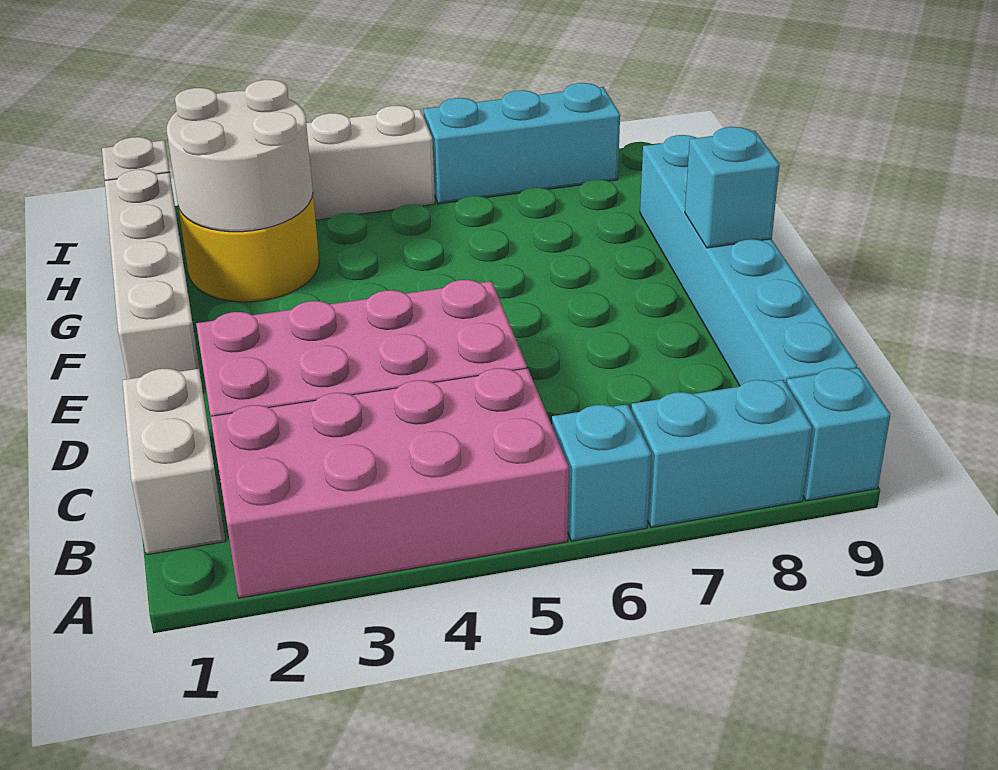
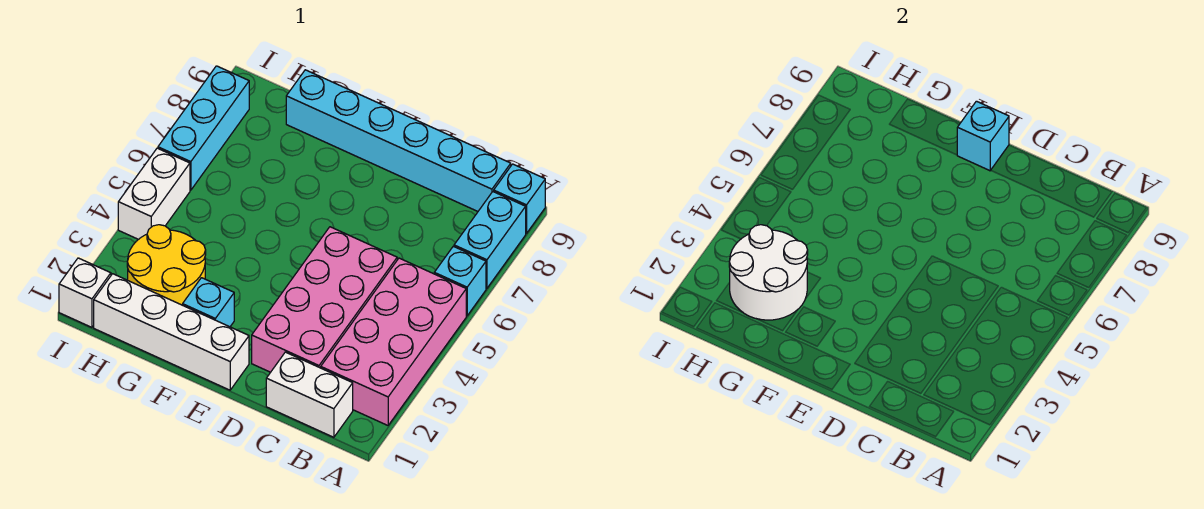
none -> cyan brick F2 level 1

